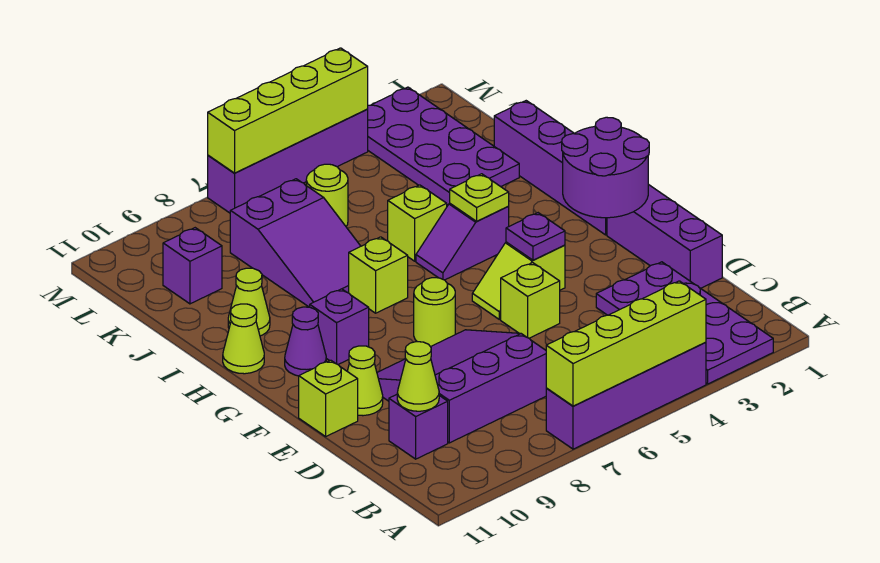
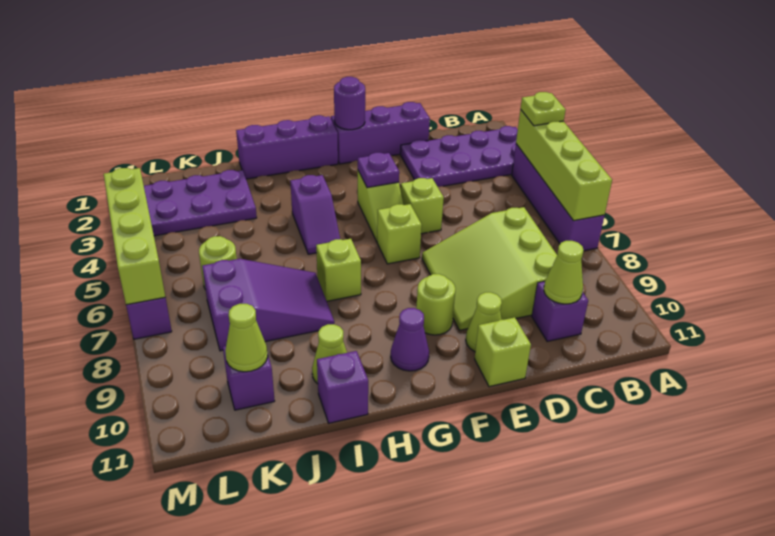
purple slope C7:E9 level 1 top C -> lime slope C7:E9 level 1 top C
purple round brick F1:G2 level 2 -> purple round brick F1 level 2
lime round brick F7 level 1 -> lime round brick F9 level 1
purple brick G1:J1 level 1 -> purple brick G1:I1 level 1
purple brick G9 level 1 -> purple brick I11 level 1
lime plate H4 level 2 -> lime plate A4 level 3
lime cone H11 level 1 -> lime cone K10 level 2
lime brick I5 level 1 -> lime brick F6 level 1

